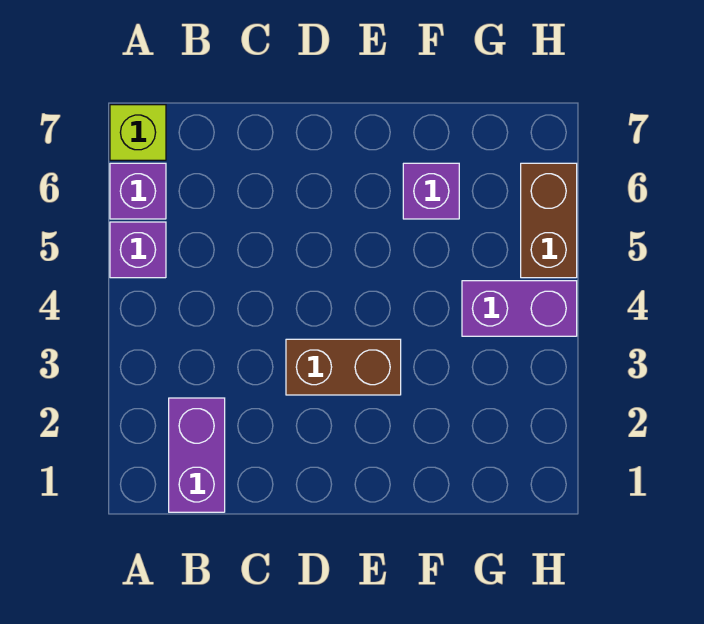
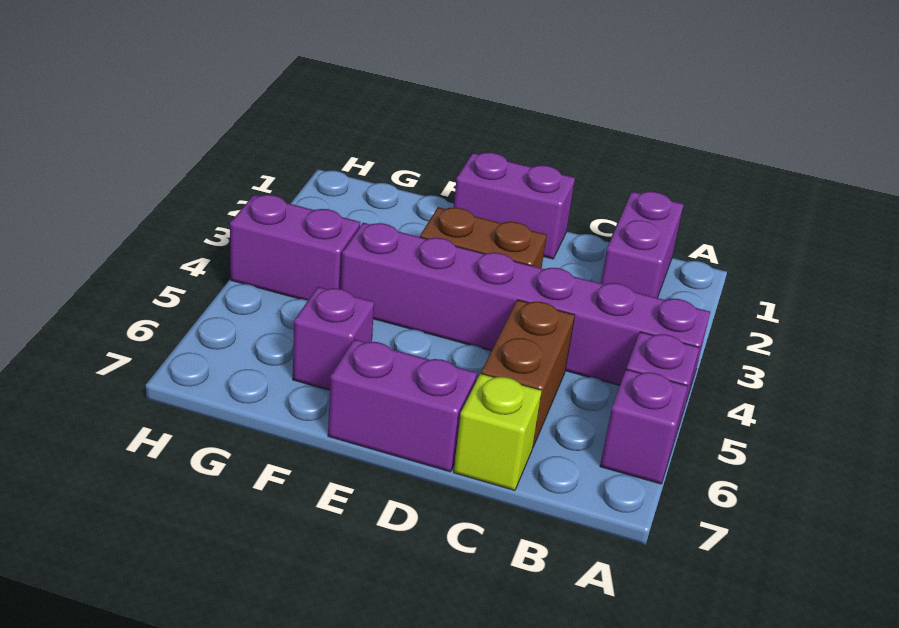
none -> purple brick A4:F4 level 1
lime brick A7 level 1 -> lime brick C7 level 1
none -> purple brick D1:E1 level 1
none -> purple brick D7:E7 level 1
brown brick H5:H6 level 1 -> brown brick C5:C6 level 1

